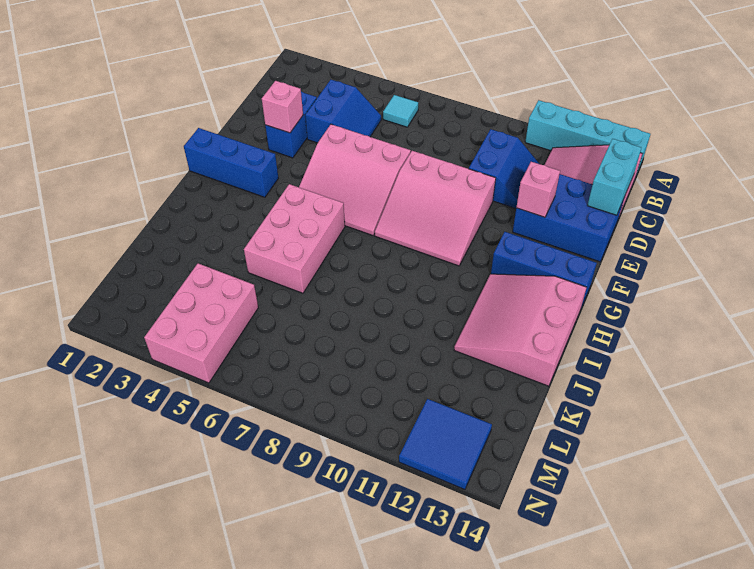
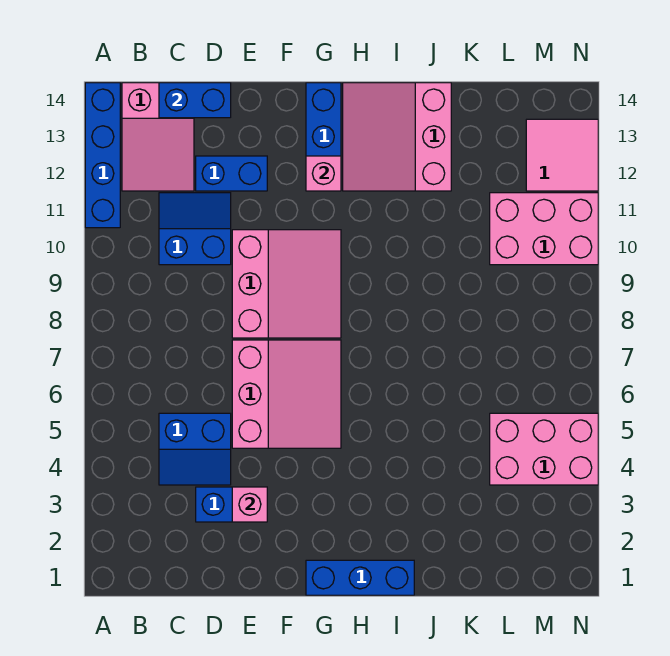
cyan brick A11:A14 level 1 -> blue brick A11:A14 level 1
cyan tile B6 level 1 -> none
blue slope C4:D5 level 1 top 4 -> blue slope C4:D5 level 1 top 5
cyan brick C14:D14 level 2 -> blue brick C14:D14 level 2
blue brick D12:E14 level 1 -> blue brick D12:E12 level 1
pink brick E12 level 2 -> pink brick G12 level 2
blue brick G1:G3 level 1 -> blue brick G1:I1 level 1
pink brick H5:J6 level 1 -> pink brick L10:N11 level 1
pink slope H12:J14 level 1 top 14 -> pink slope H12:J14 level 1 top J
blue tile M12:N13 level 1 -> pink tile M12:N13 level 1

